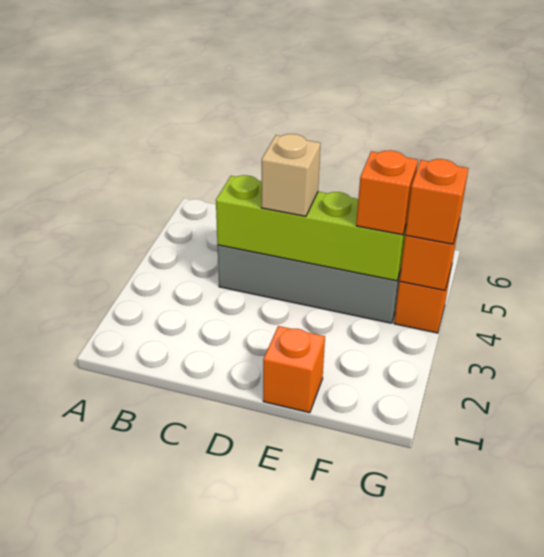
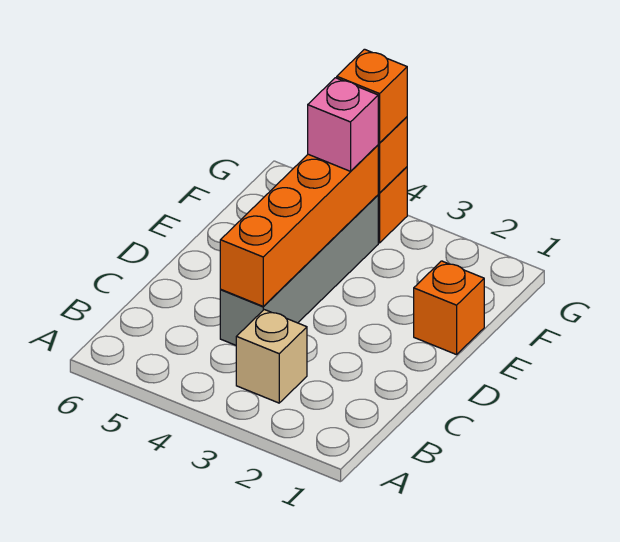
lime brick C4:F4 level 2 -> orange brick C4:F4 level 2
tan brick D4 level 3 -> tan brick B3 level 1
orange brick F4 level 3 -> pink brick F4 level 3

